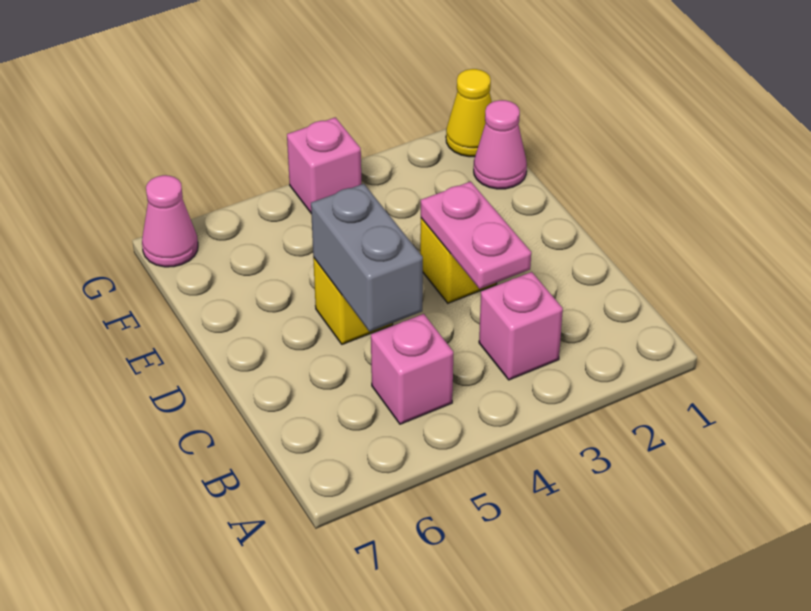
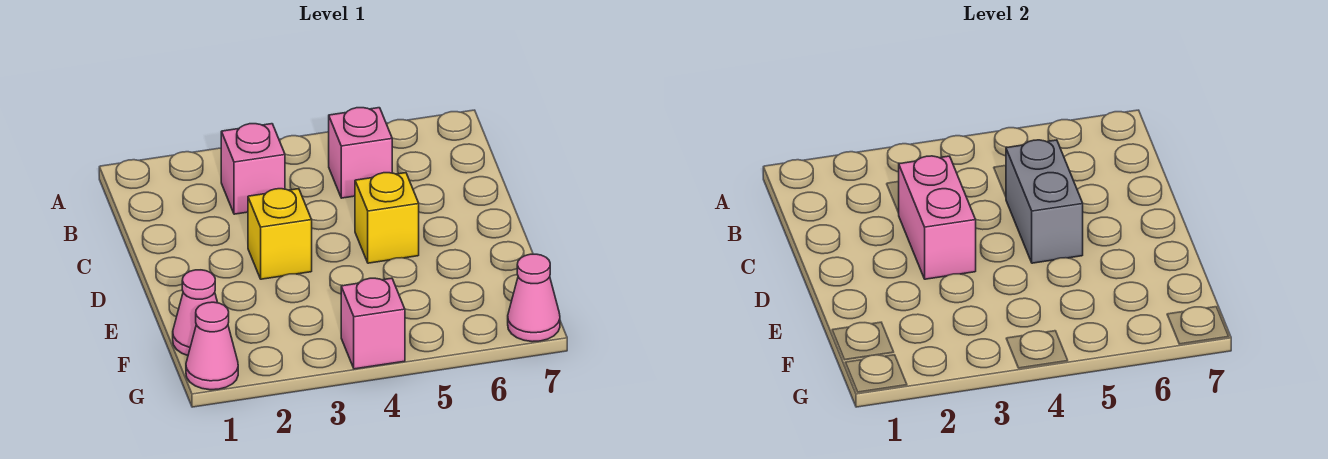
pink plate C3:D3 level 2 -> pink brick C3:D3 level 2
yellow cone G1 level 1 -> pink cone G1 level 1

